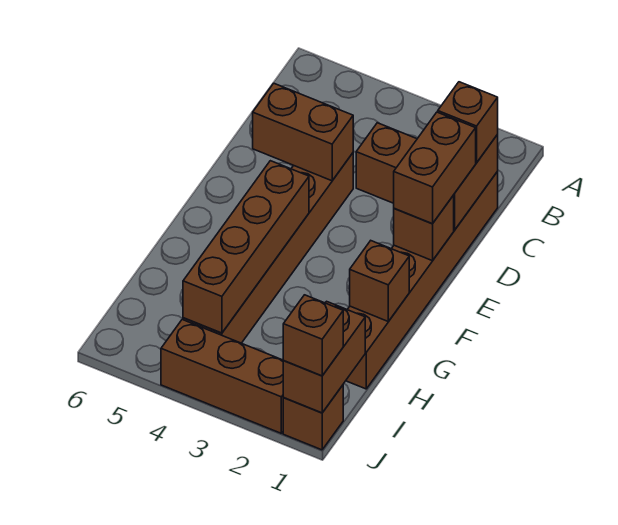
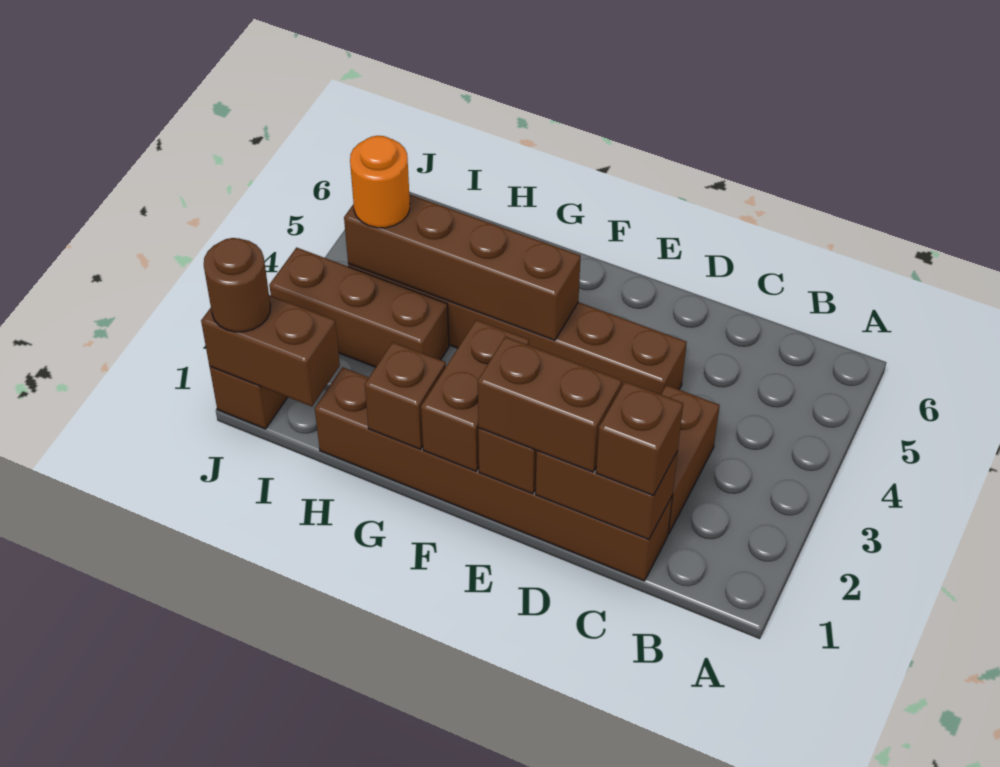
brown brick D4:D5 level 2 -> brown brick F1:F2 level 2
none -> orange round brick I4 level 3
brown brick J1 level 3 -> brown round brick J1 level 3
brown brick J2:J4 level 1 -> brown brick H3:J3 level 1

